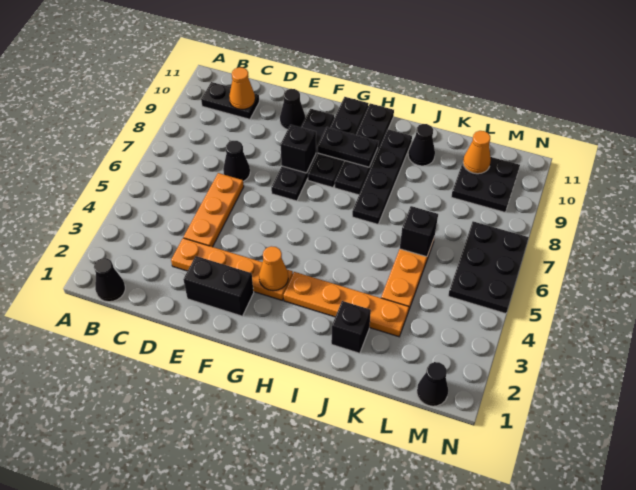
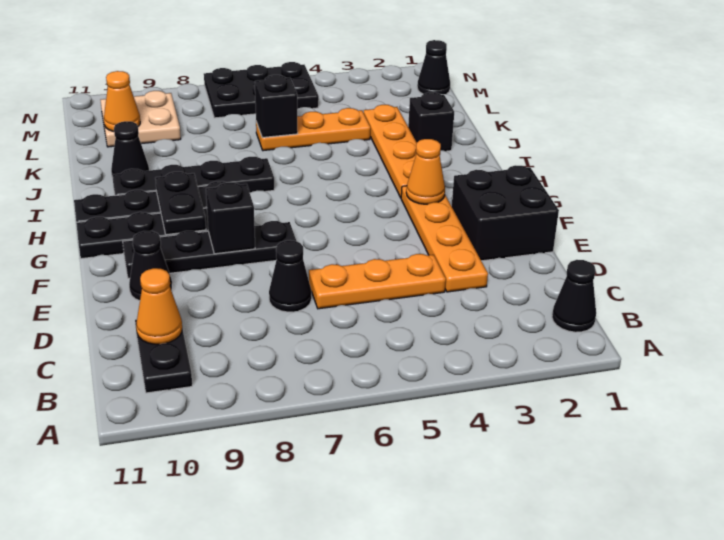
black brick E2:F2 level 1 -> black brick E1:F2 level 1
black plate L9:M10 level 1 -> tan plate L9:M10 level 1

